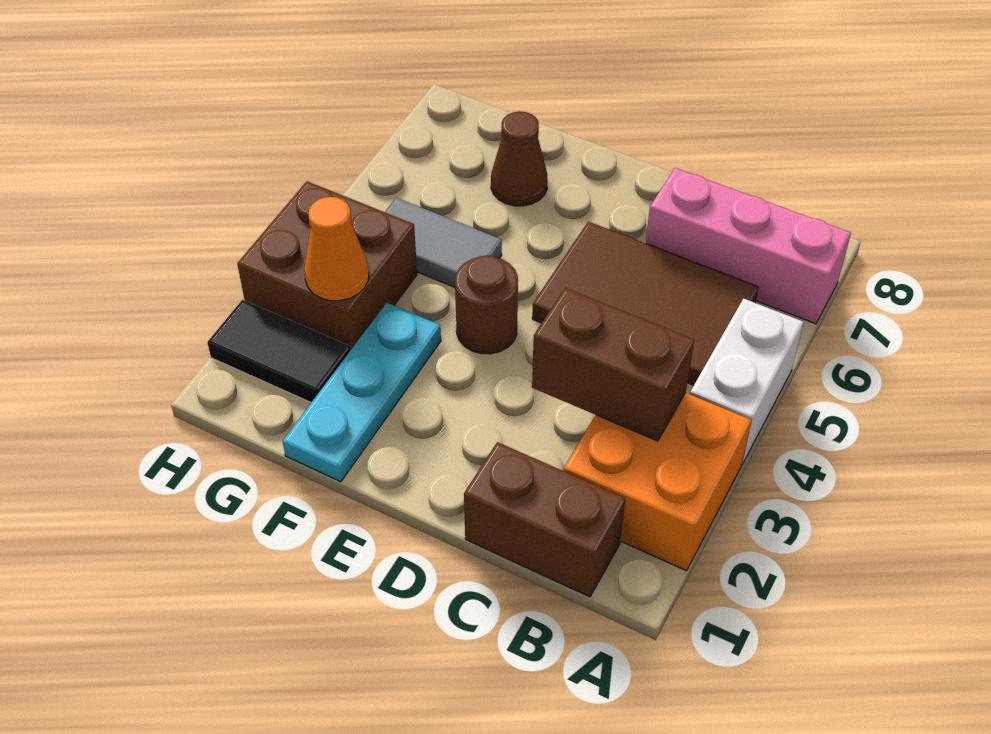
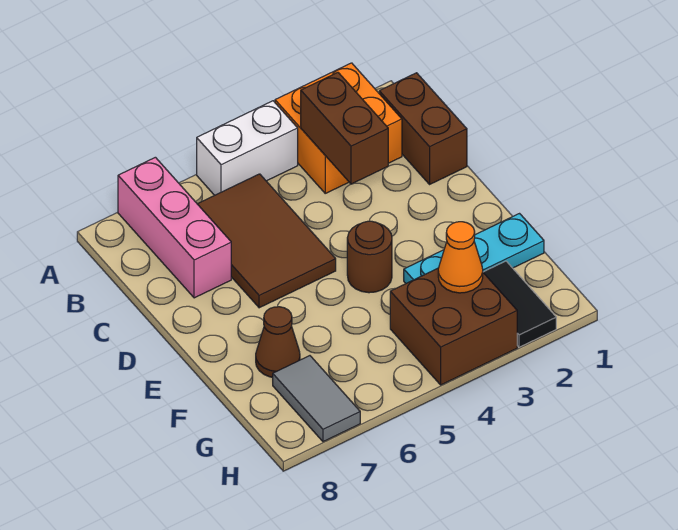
grey tile F5:G5 level 1 -> grey tile G7:H7 level 1

